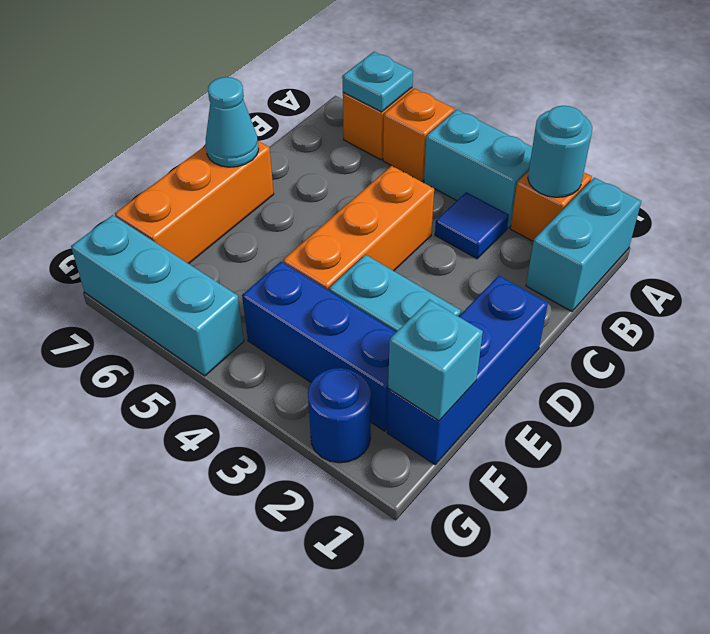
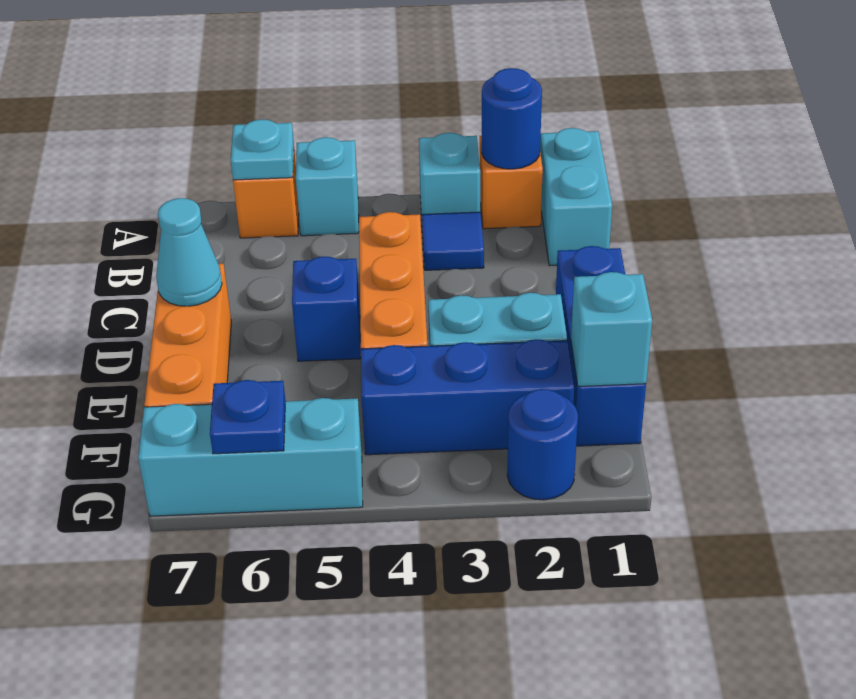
cyan round brick A2 level 2 -> blue round brick A2 level 2
cyan brick A3:A4 level 1 -> cyan brick A3 level 1
orange brick A5 level 1 -> cyan brick A5 level 1
none -> blue brick D5 level 1
none -> blue plate G6 level 2

